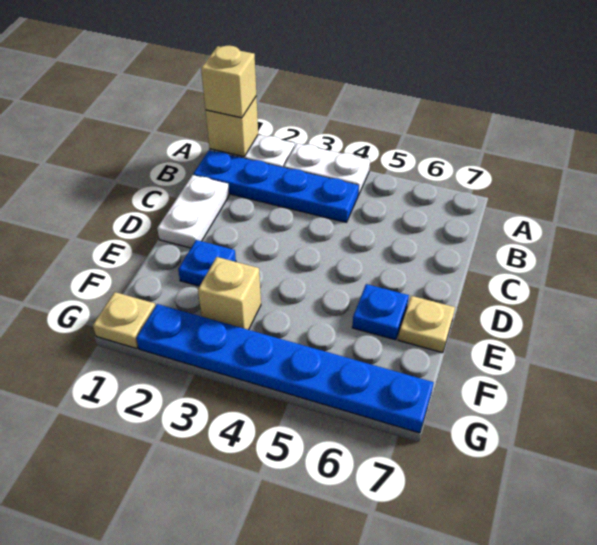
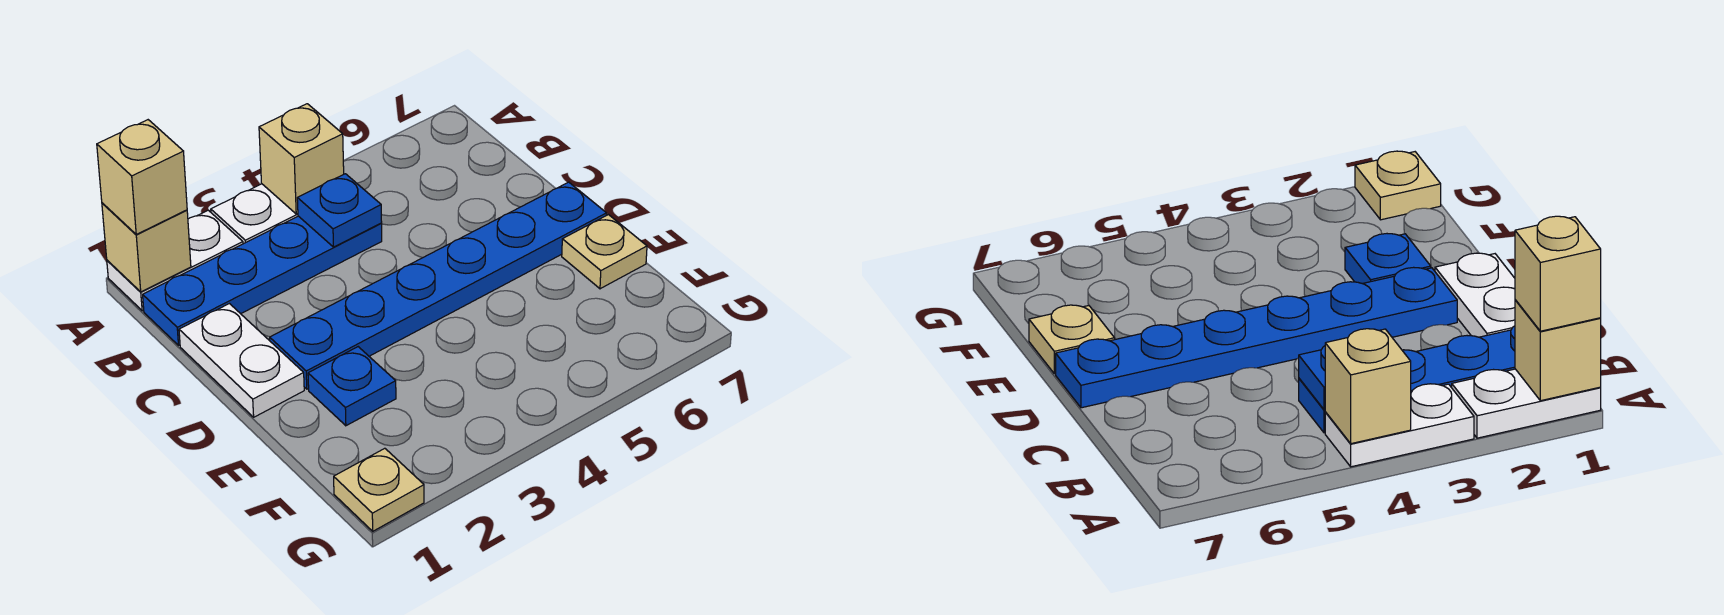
blue plate E6 level 1 -> blue plate B4 level 2
tan brick F3 level 1 -> tan brick A4 level 2
blue plate G2:G7 level 1 -> blue plate D2:D7 level 1

